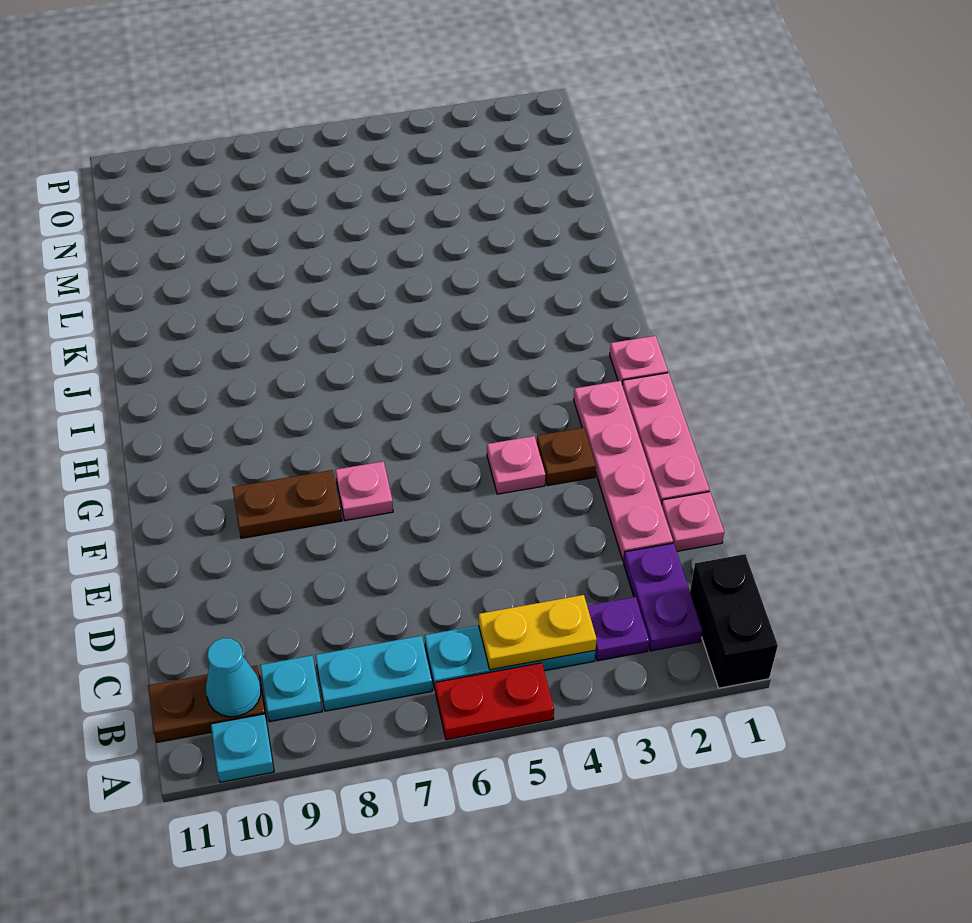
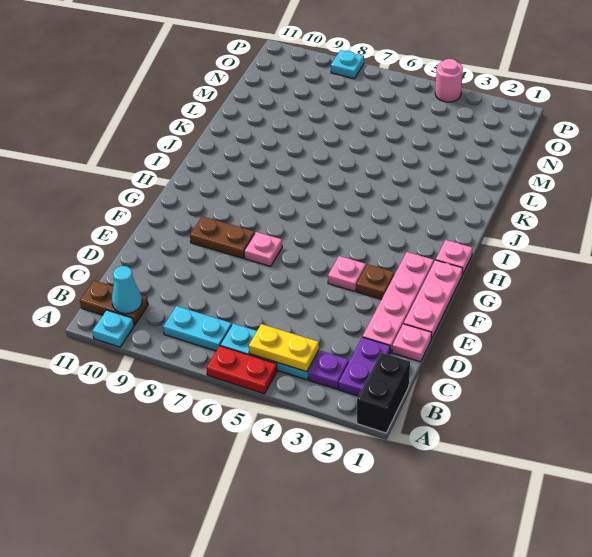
cyan plate B9 level 1 -> cyan plate P8 level 1
none -> pink round brick P4 level 1

